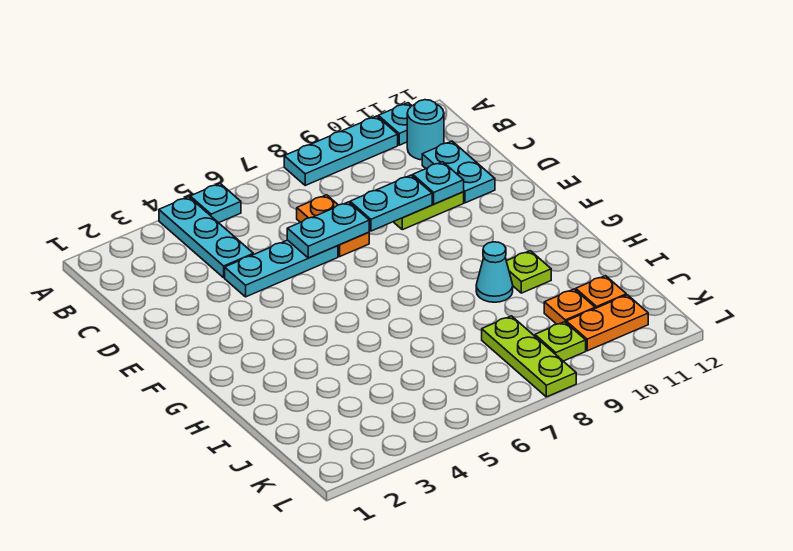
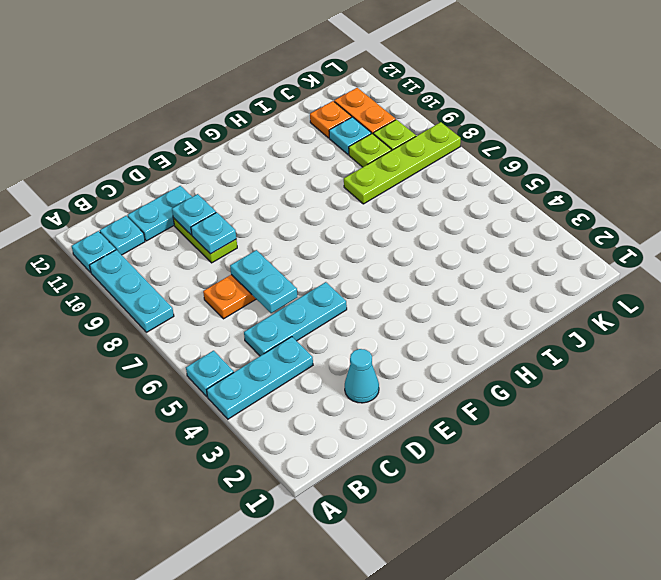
cyan round brick B11 level 1 -> cyan plate B11 level 1
cyan plate D4:D6 level 1 -> cyan plate C5:E5 level 1
cyan plate D8:D9 level 2 -> cyan plate D9 level 2
cyan cone H9 level 1 -> cyan cone D2 level 1
lime plate H10 level 1 -> lime plate J9 level 1
lime plate J8:L8 level 1 -> lime plate I8:L8 level 1
orange plate J10 level 1 -> cyan plate J10 level 1

